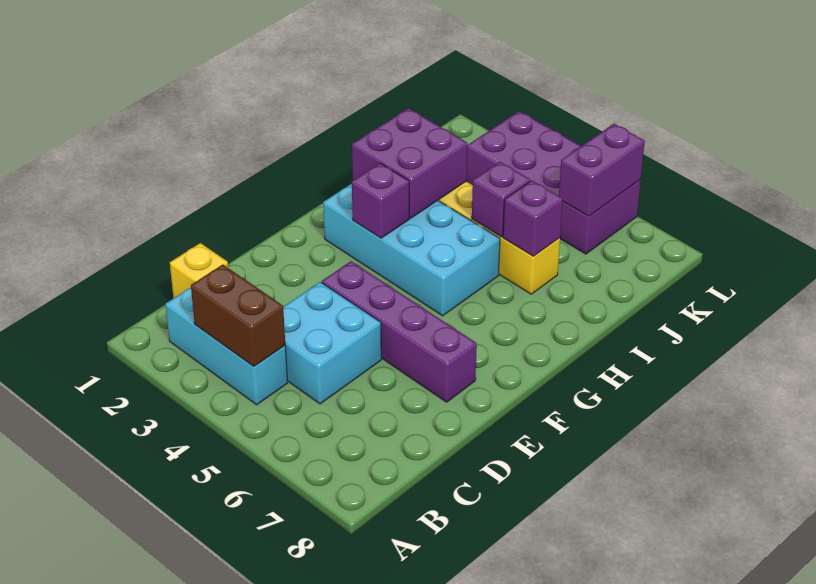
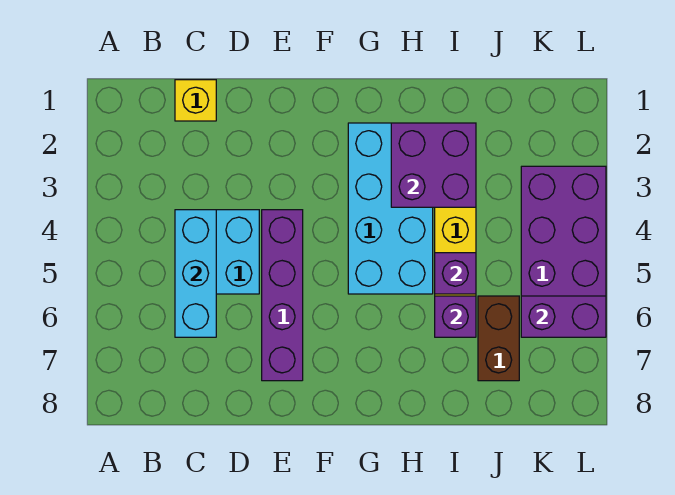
cyan brick B2:B4 level 1 -> cyan brick C4:C6 level 2
brown brick B3:B4 level 2 -> brown brick J6:J7 level 1
purple brick G3 level 2 -> none

